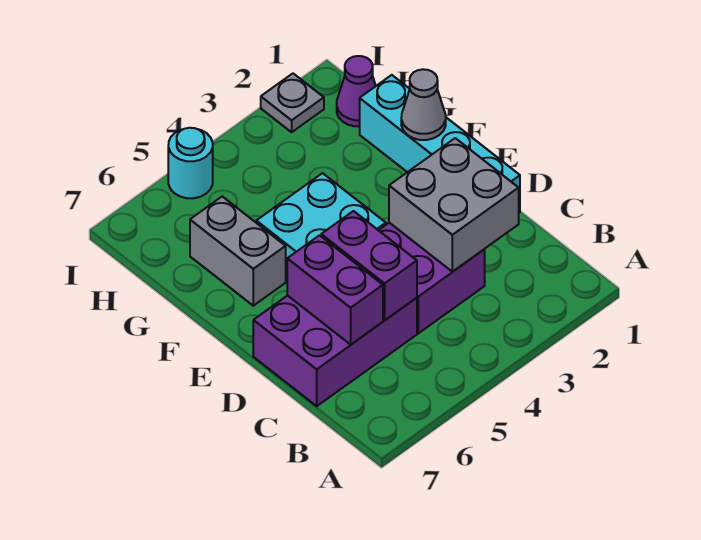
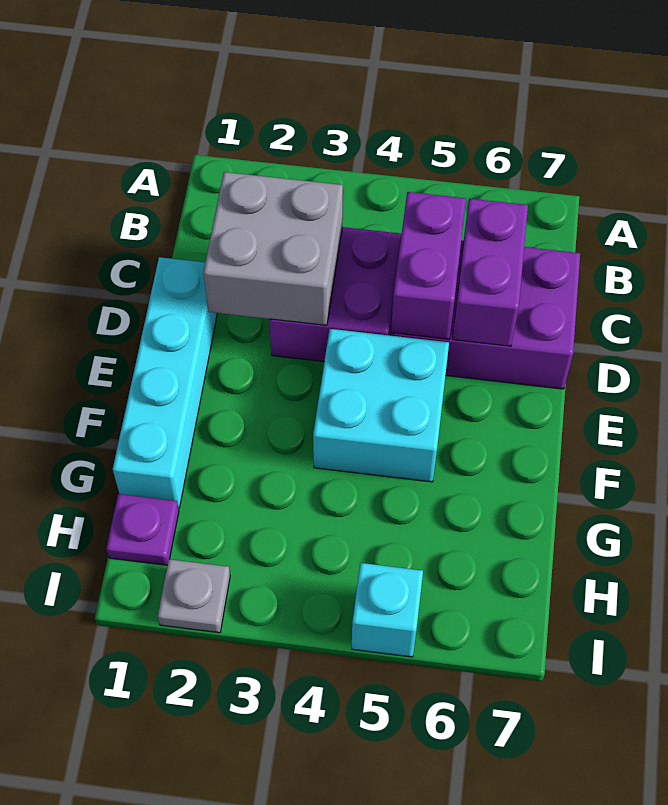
grey cone F1 level 2 -> none
grey brick F6:G6 level 1 -> none
purple cone H1 level 1 -> purple plate H1 level 1
cyan round brick I5 level 1 -> cyan brick I5 level 1

